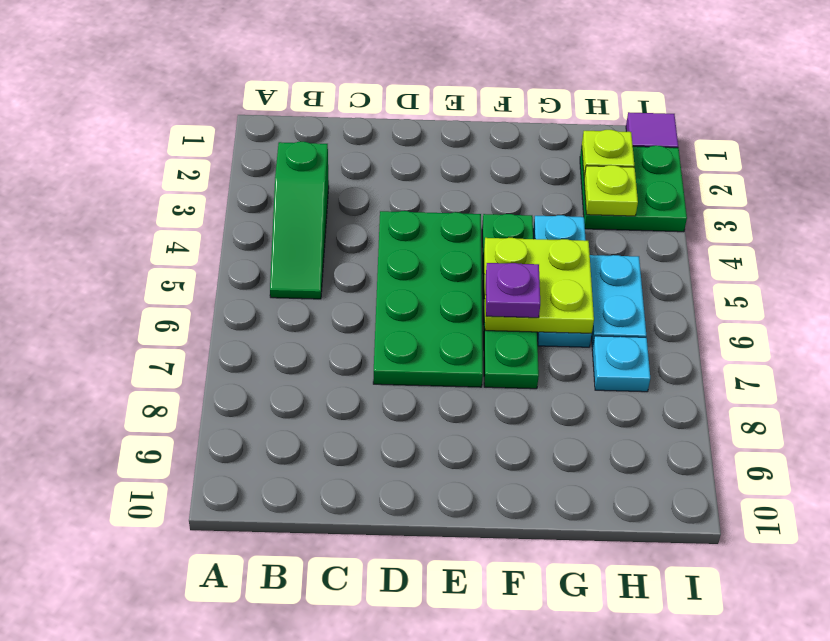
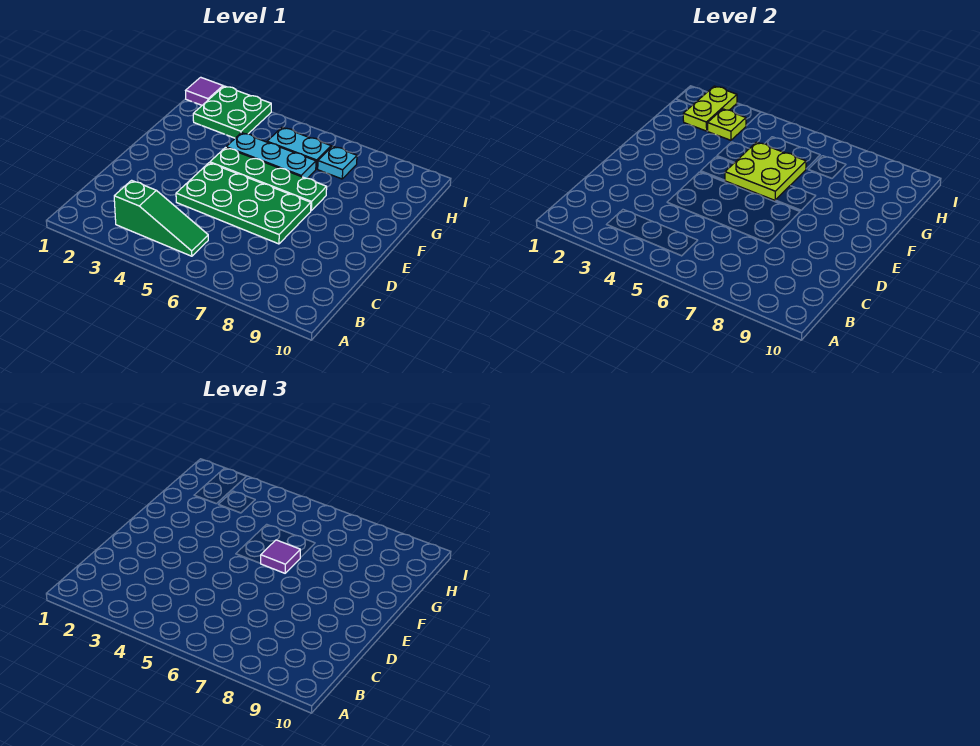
purple plate F6 level 3 -> purple tile F6 level 3
lime plate H2 level 2 -> lime plate H2:I2 level 2

